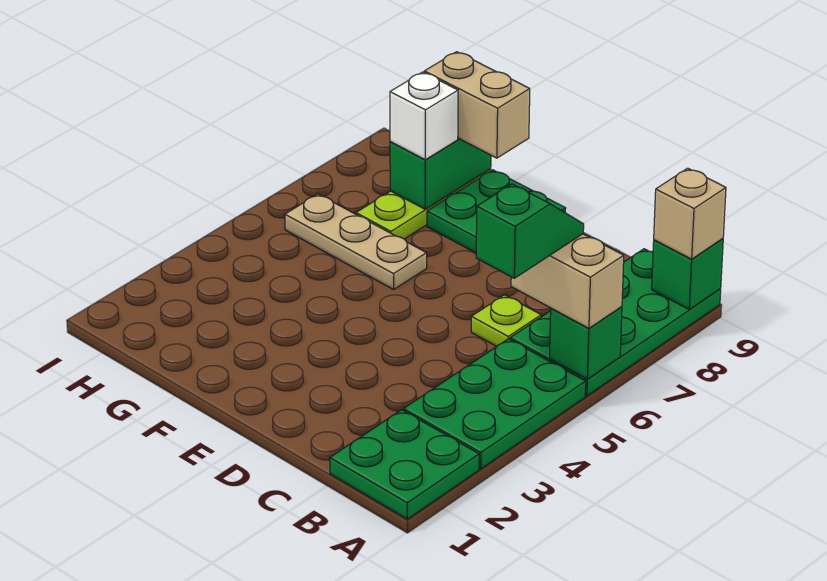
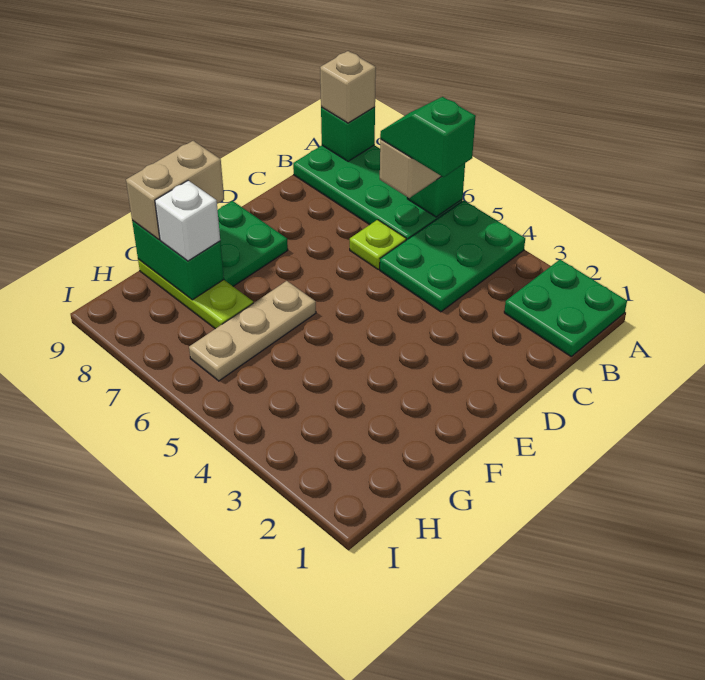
green plate A3:B5 level 1 -> green plate A4:C5 level 1

